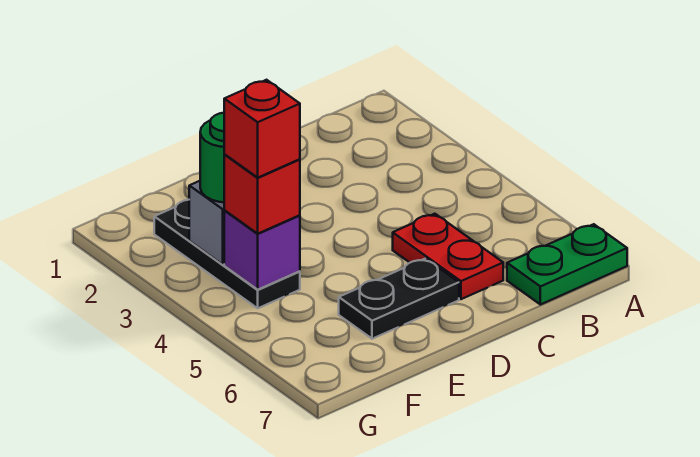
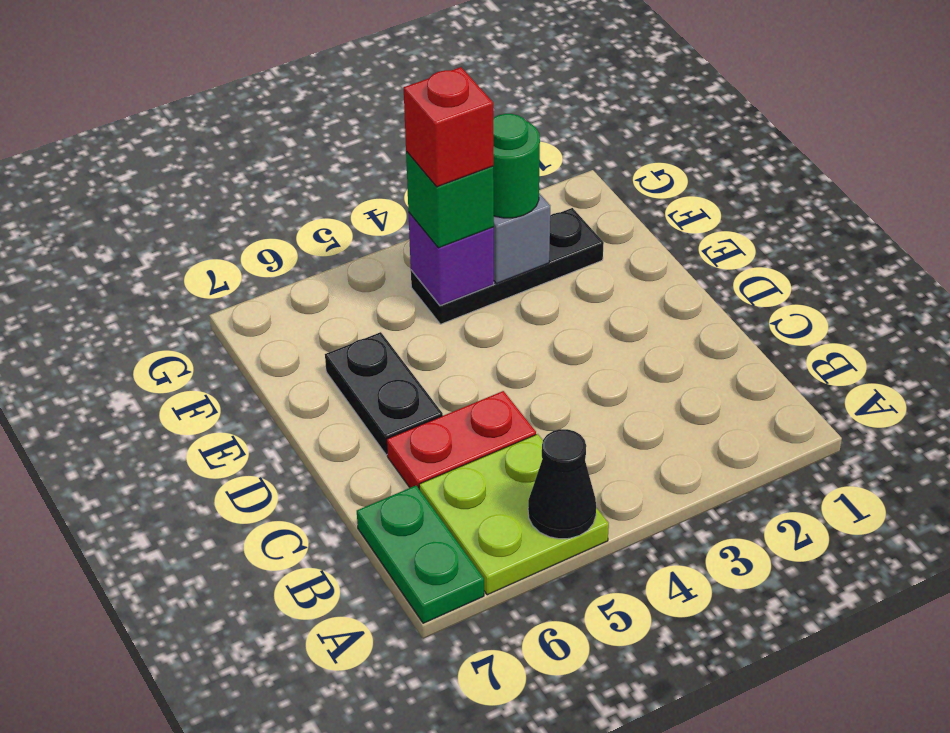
none -> lime plate A5:B6 level 1
none -> black cone A5 level 2
red brick F4 level 3 -> green brick F4 level 3

